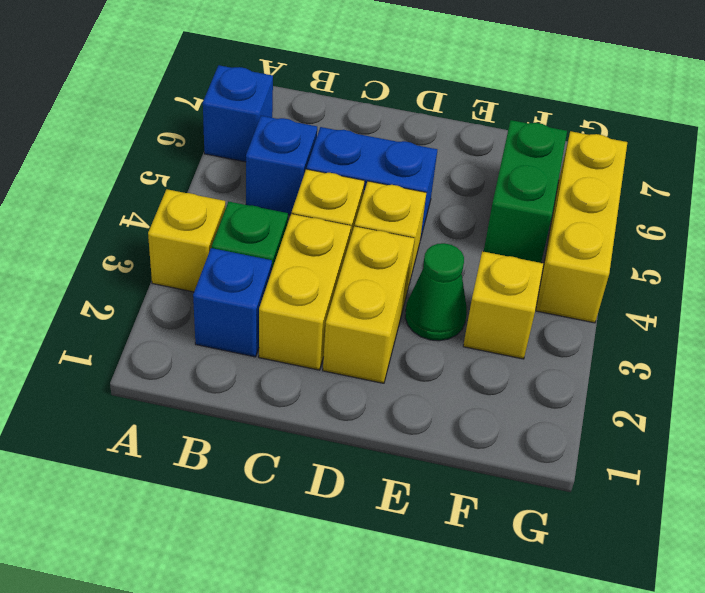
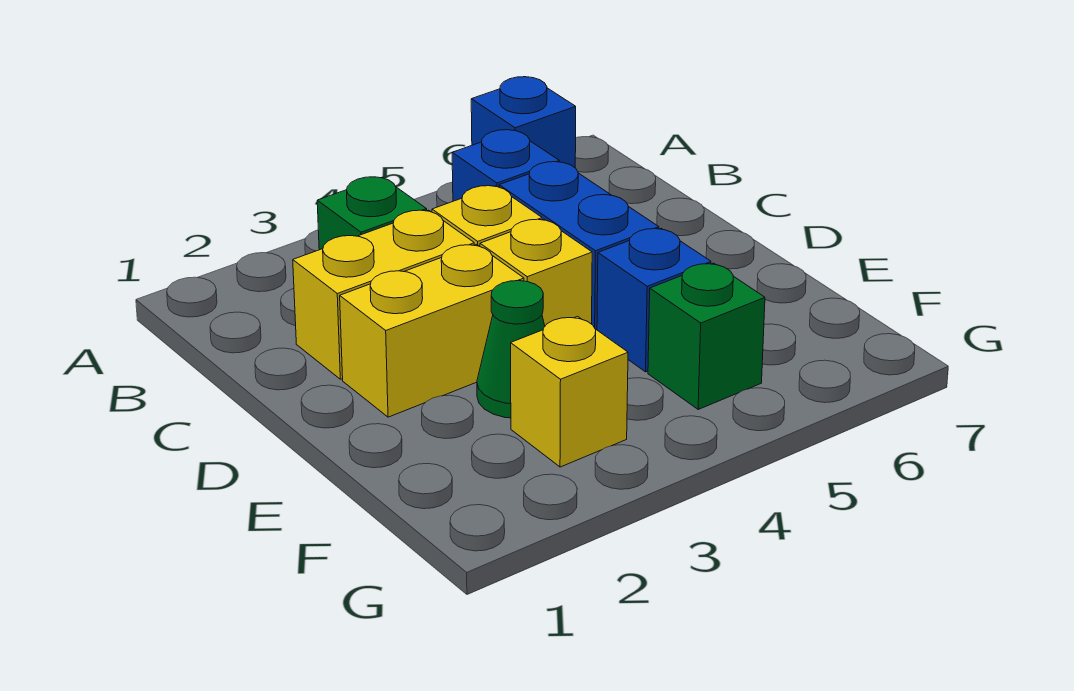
yellow brick A3 level 1 -> none
blue brick B2 level 1 -> blue brick E5 level 1
green brick F5:F6 level 1 -> green brick F5 level 1
yellow brick G4:G6 level 1 -> none

